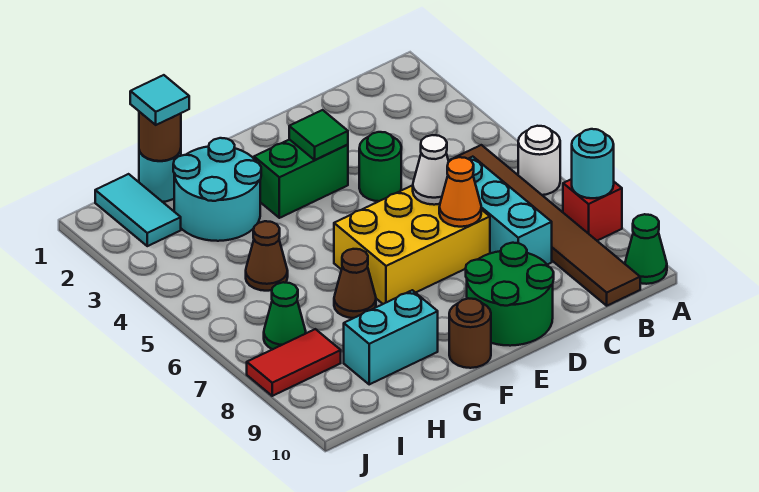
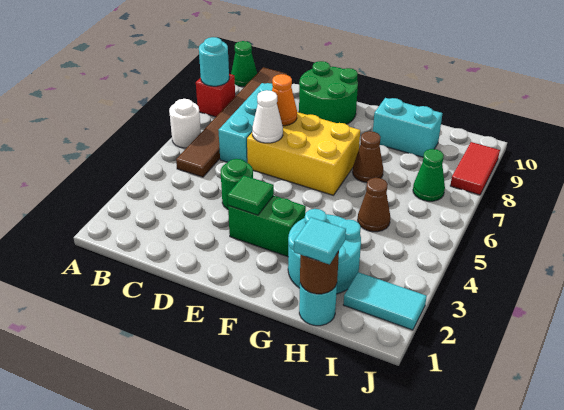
brown round brick F10 level 1 -> none
cyan tile I1:I2 level 1 -> cyan tile I2:J2 level 1
red tile I8:J8 level 1 -> red tile J8:J9 level 1

